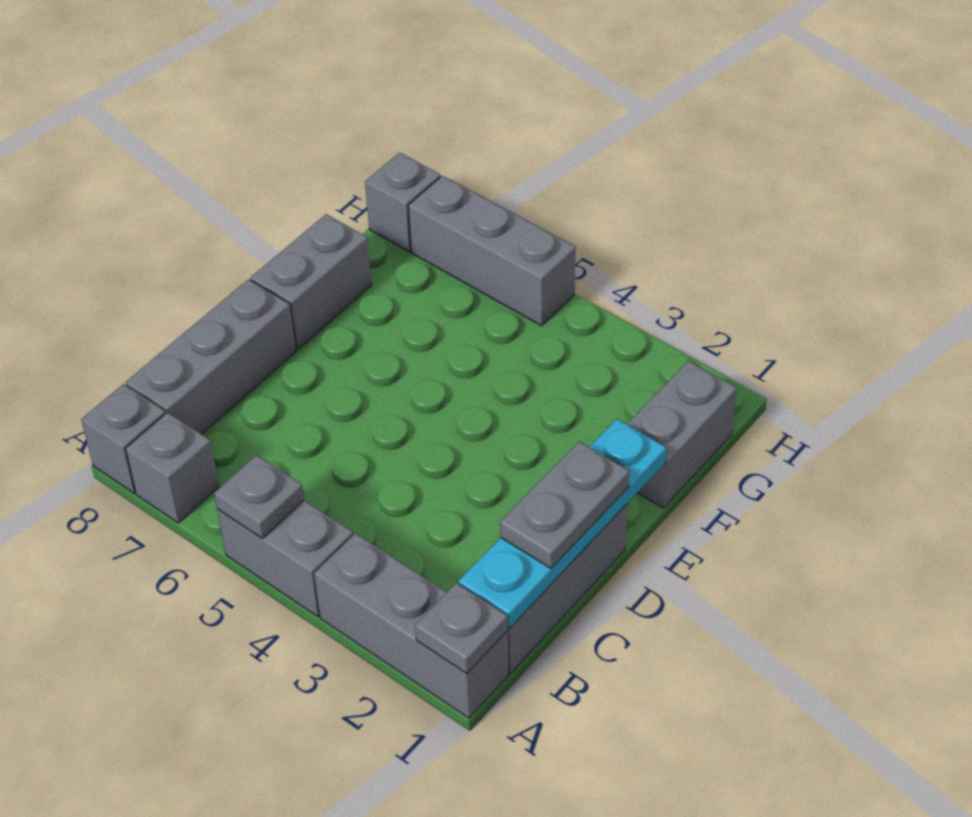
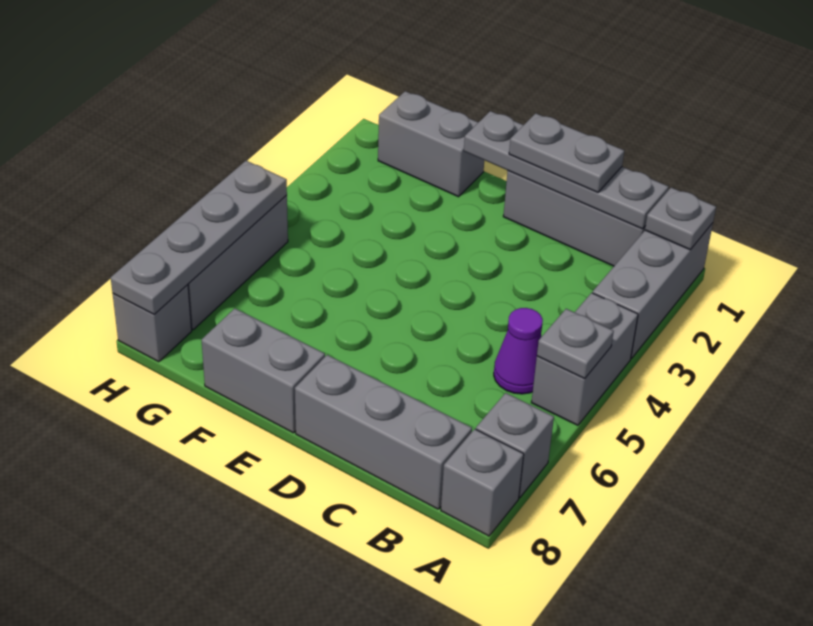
cyan plate B1:E1 level 2 -> grey plate B1:E1 level 2
none -> purple cone B5 level 1
none -> grey plate H5:H8 level 2

